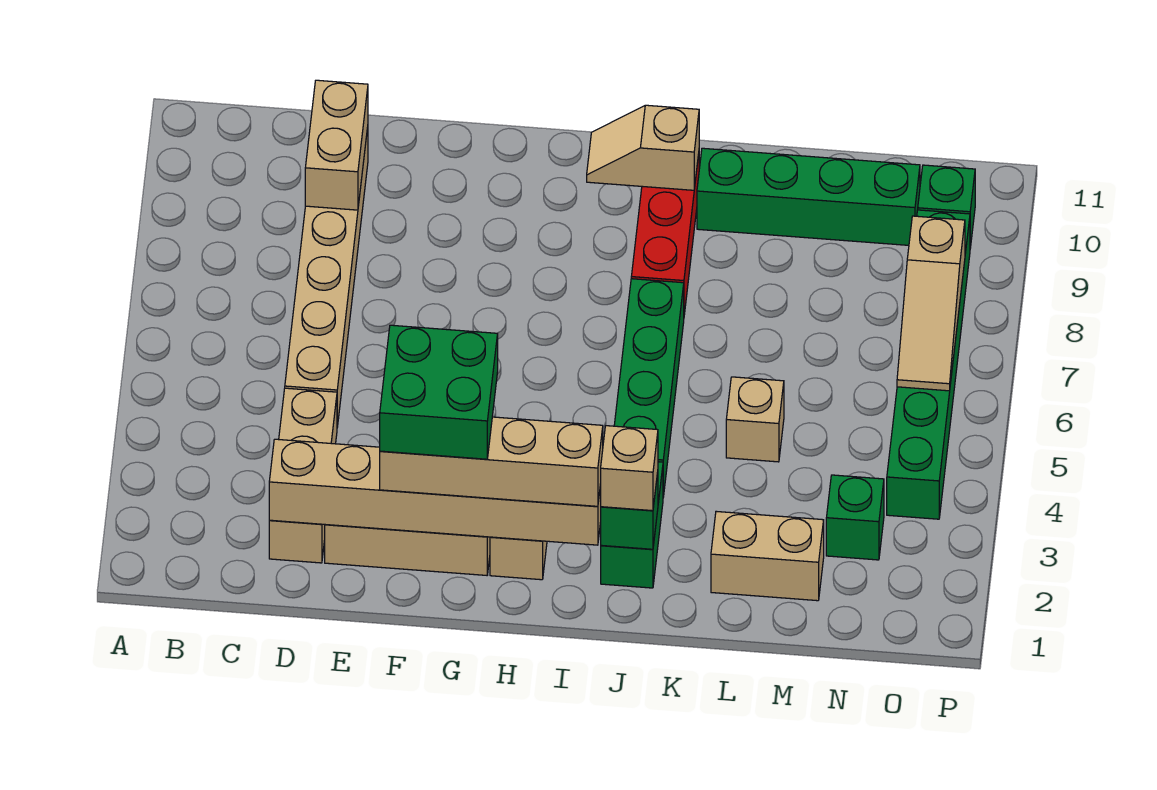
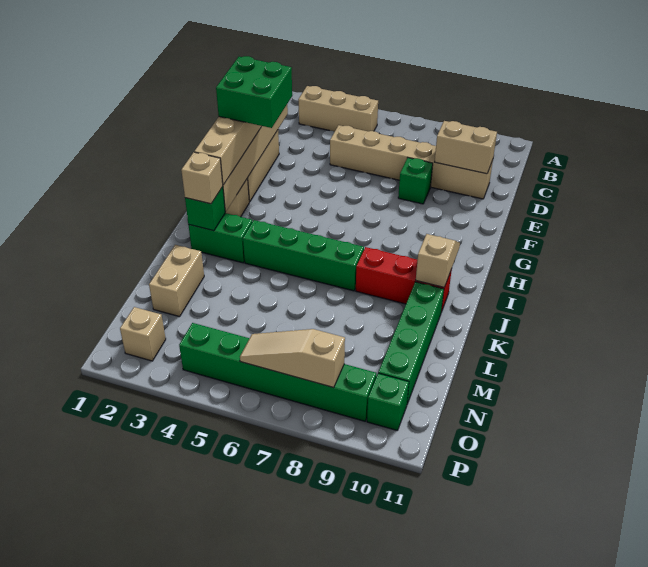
tan brick D2:D4 level 1 -> tan brick B3:B5 level 1
tan brick L5 level 1 -> tan brick O2 level 1
green brick N3 level 1 -> green brick E8 level 1

